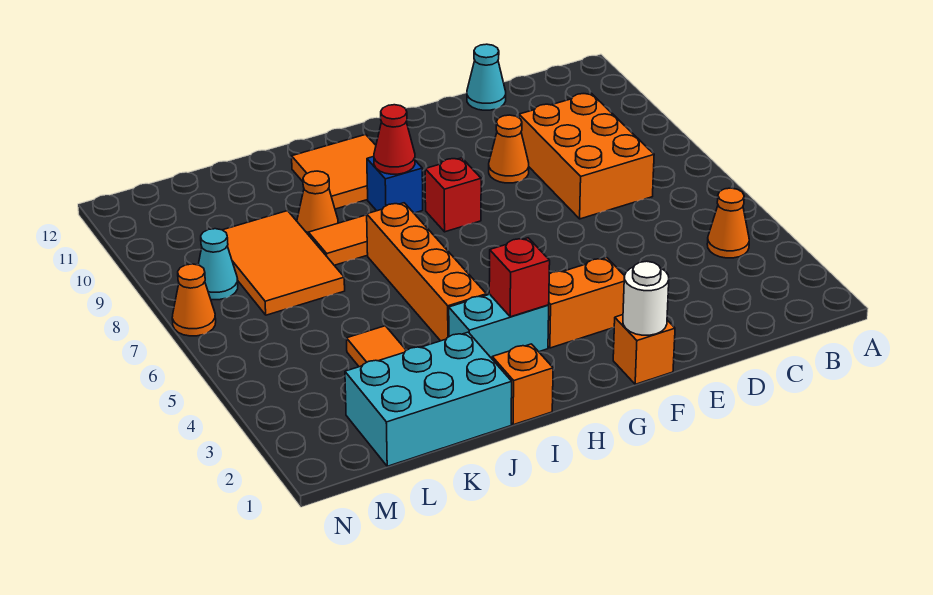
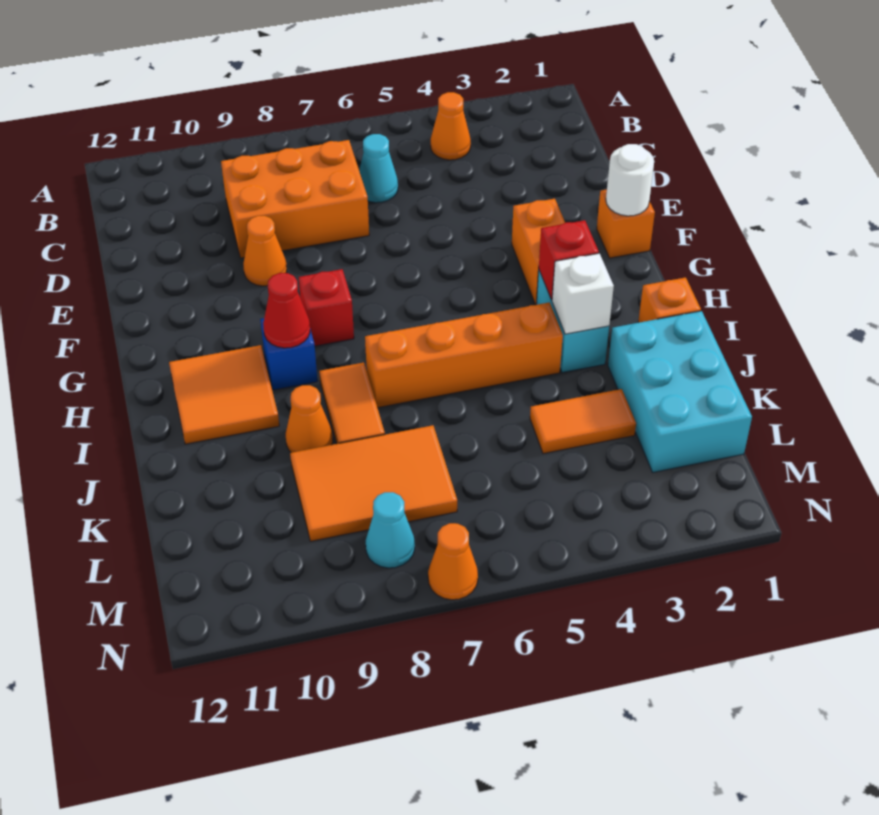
cyan cone D12 level 1 -> cyan cone C6 level 1
none -> white brick I3 level 2

